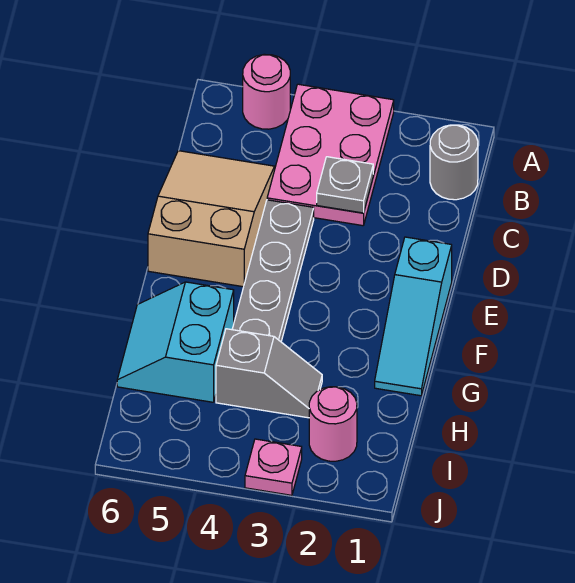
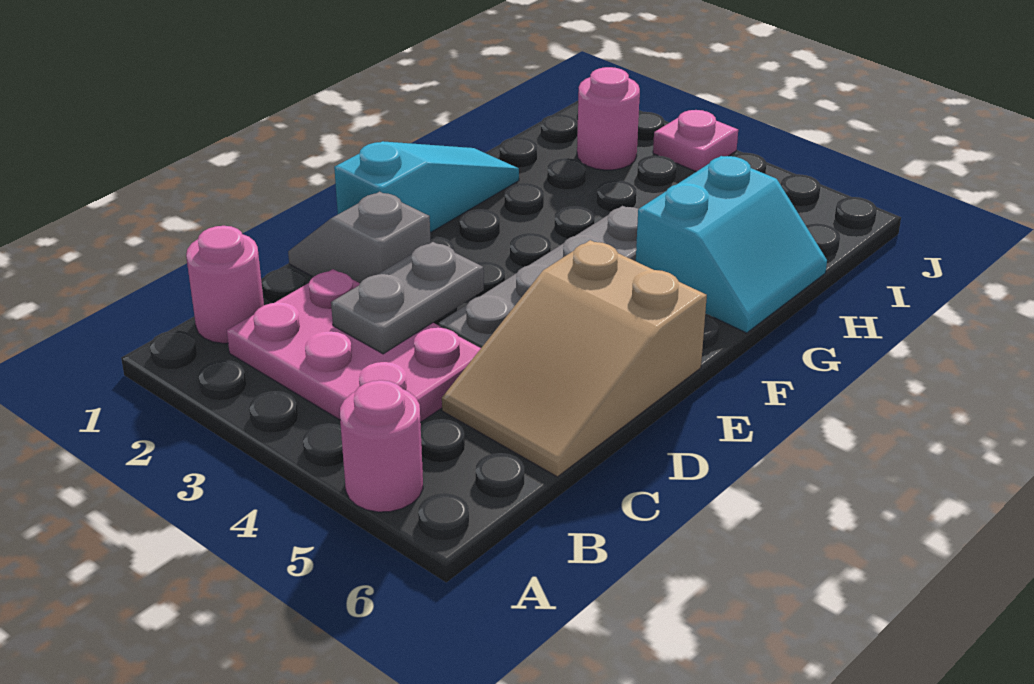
pink plate A3:C4 level 1 -> pink plate B2:C4 level 1
grey round brick B1 level 1 -> pink round brick B1 level 1
grey plate C3 level 2 -> grey plate C3:D3 level 2
grey slope H3:H4 level 1 top 4 -> grey slope D1:D2 level 1 top 2

